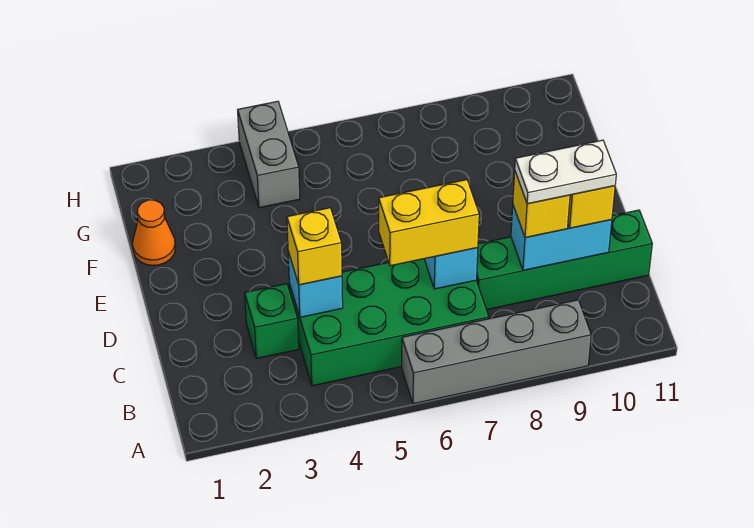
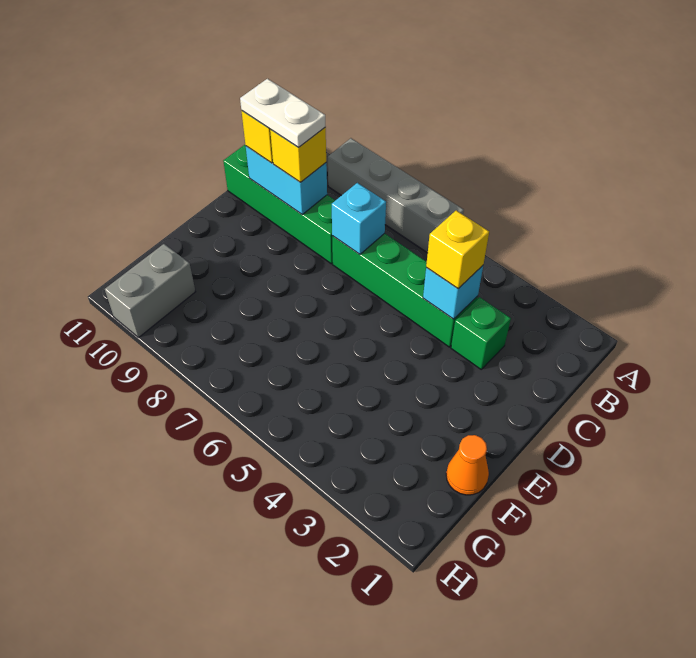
green brick B4:C7 level 1 -> green brick C4:C7 level 1
yellow brick C6:C7 level 3 -> none
grey brick G4:H4 level 1 -> grey brick G10:H10 level 1

